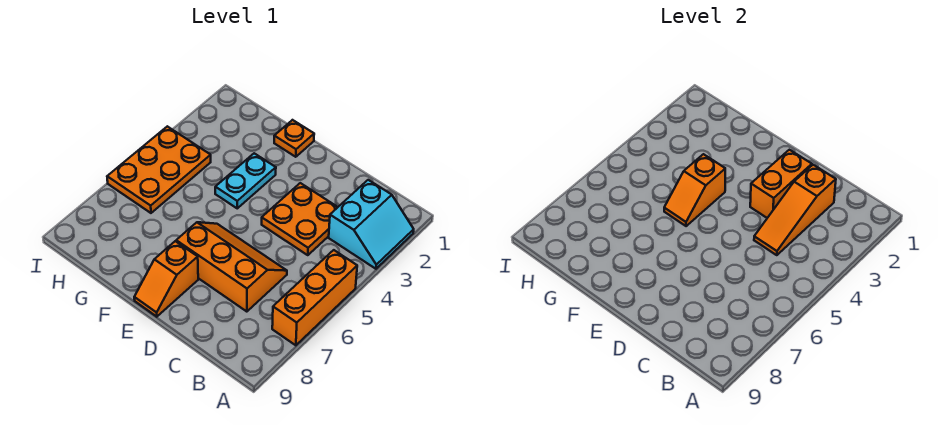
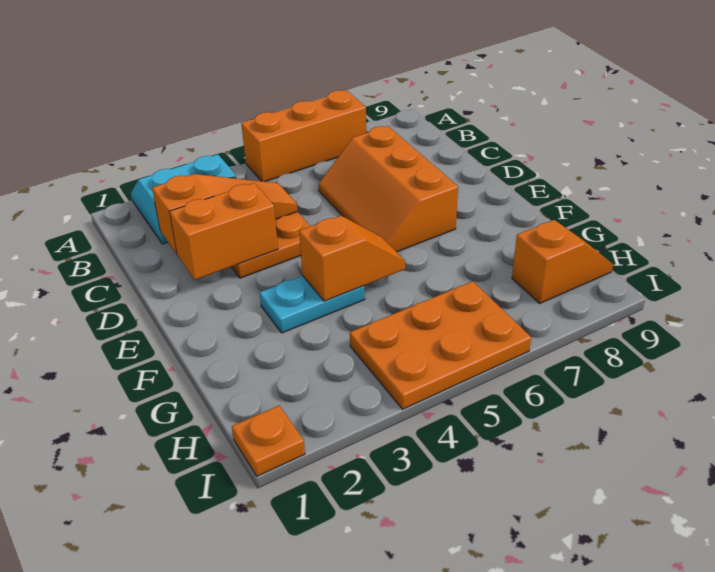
orange slope E8:E9 level 1 top 8 -> orange slope H8:H9 level 1 top 8
orange plate F1 level 1 -> orange plate I1 level 1

